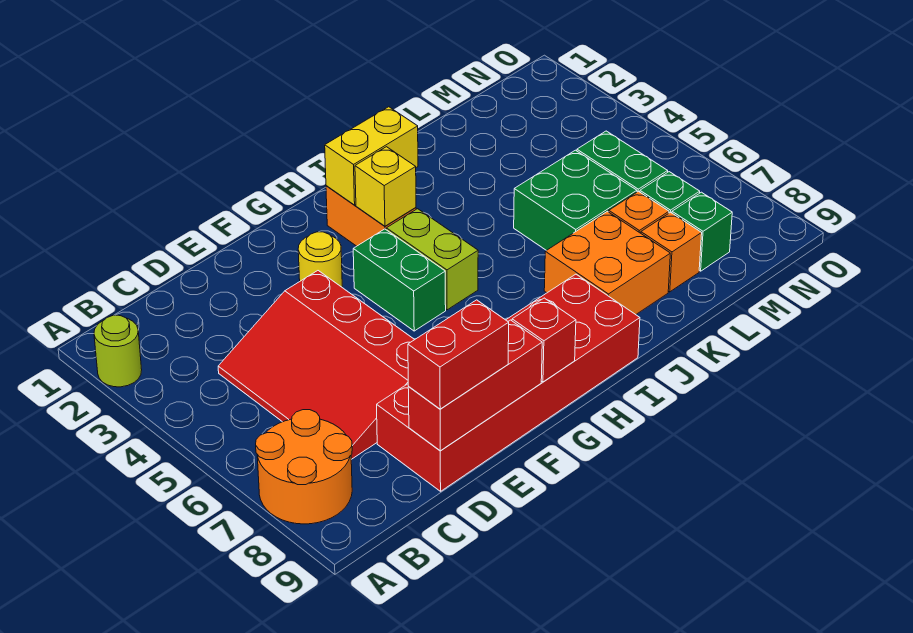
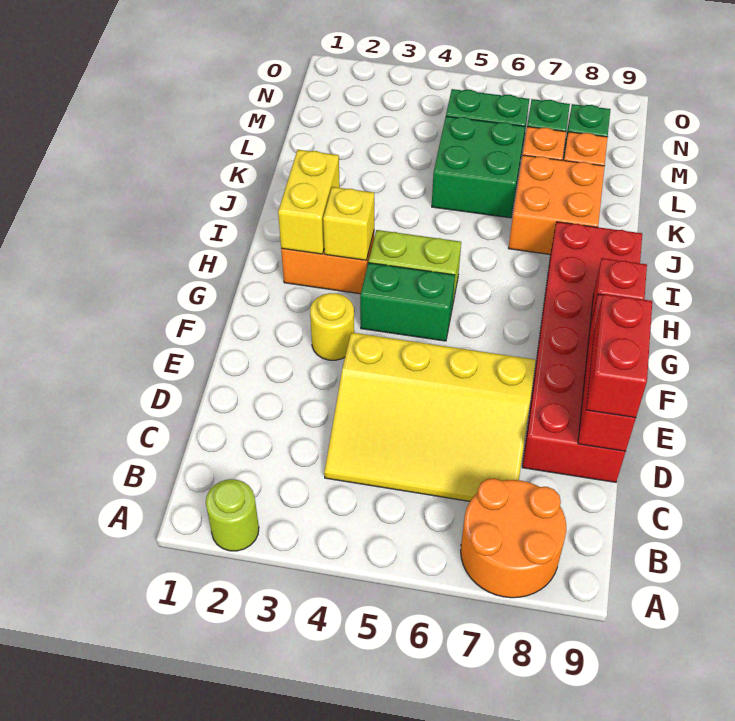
red slope C4:E7 level 1 top E -> yellow slope C4:E7 level 1 top E

